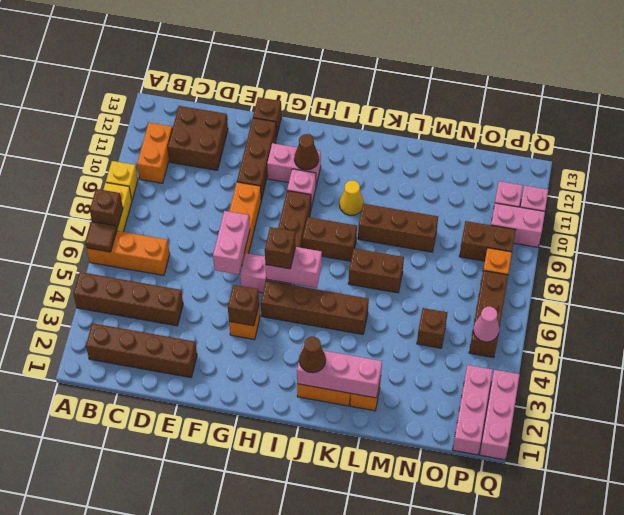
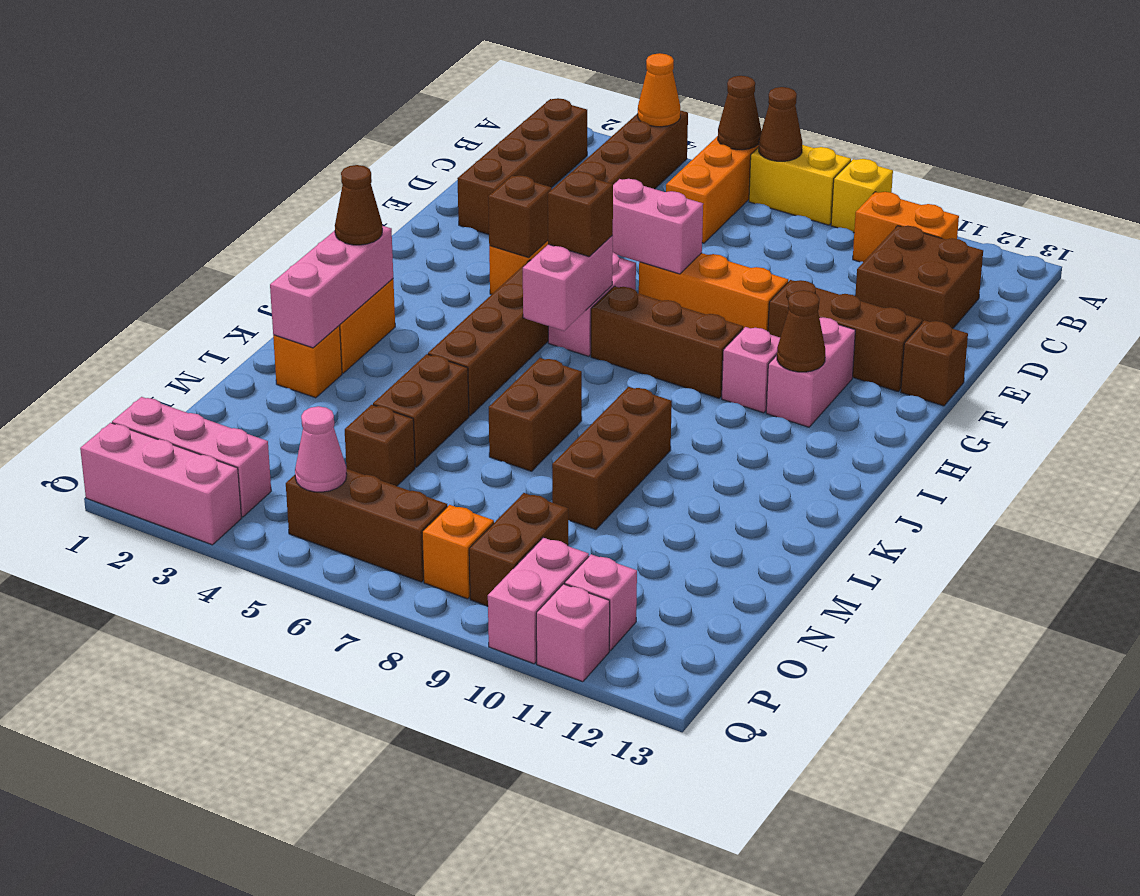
none -> orange cone A4 level 2
brown tile A6 level 2 -> brown cone A6 level 2
brown brick A7 level 2 -> brown cone A7 level 2
brown brick I8:J8 level 1 -> brown brick L5:M5 level 1
yellow cone J10 level 1 -> none

